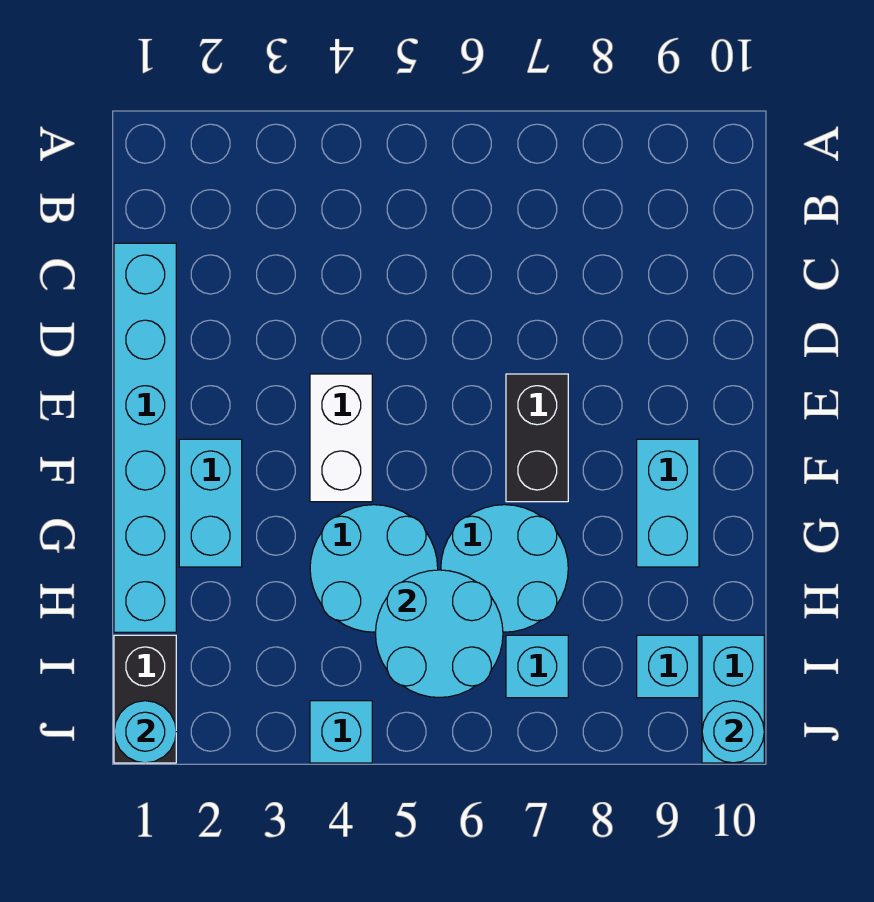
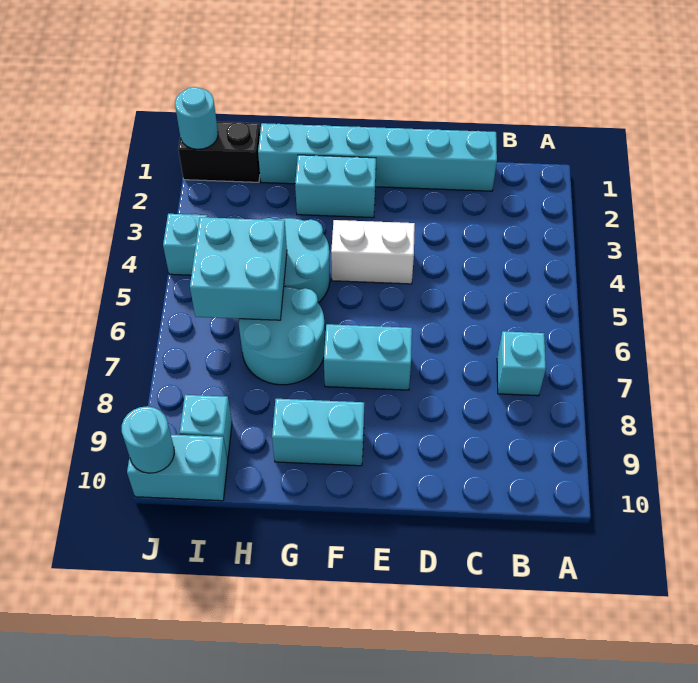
black brick E7:F7 level 1 -> cyan brick E7:F7 level 1
cyan round brick H5:I6 level 2 -> cyan brick H5:I6 level 2
cyan brick I7 level 1 -> cyan brick B7 level 1

